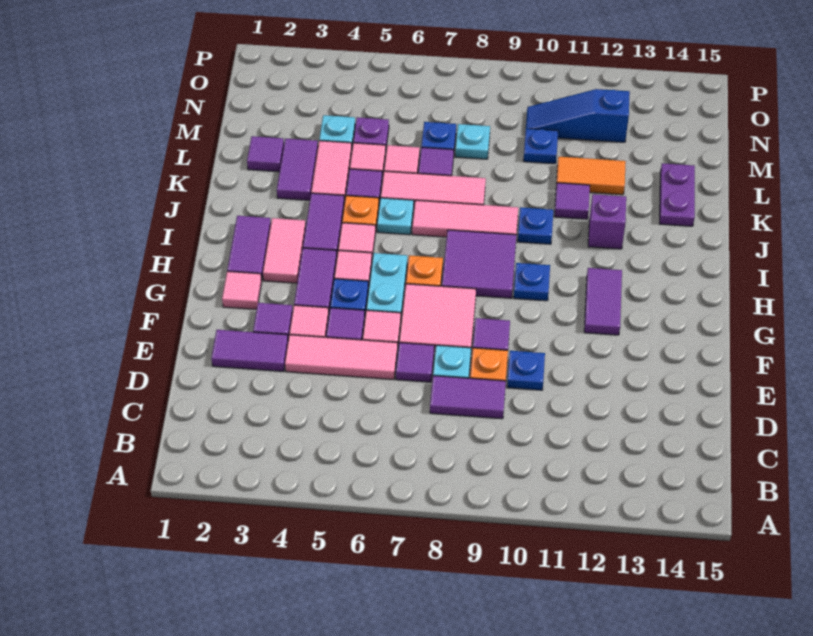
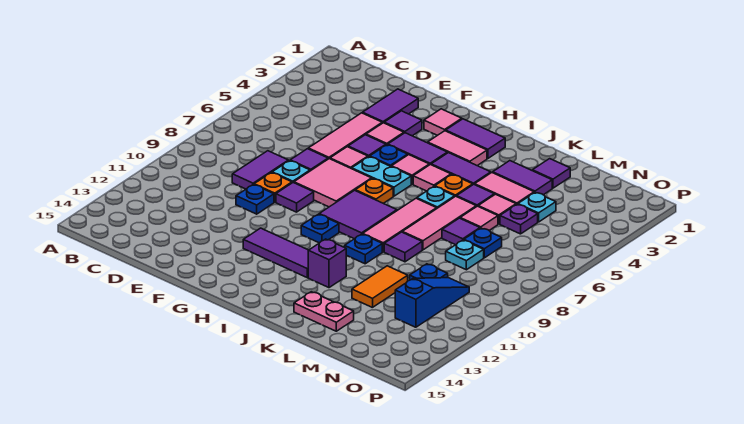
purple tile G12:H12 level 1 -> purple tile G12:I12 level 1
purple tile K11 level 1 -> purple tile K9 level 1
purple plate K14:L14 level 1 -> pink plate K14:L14 level 1

